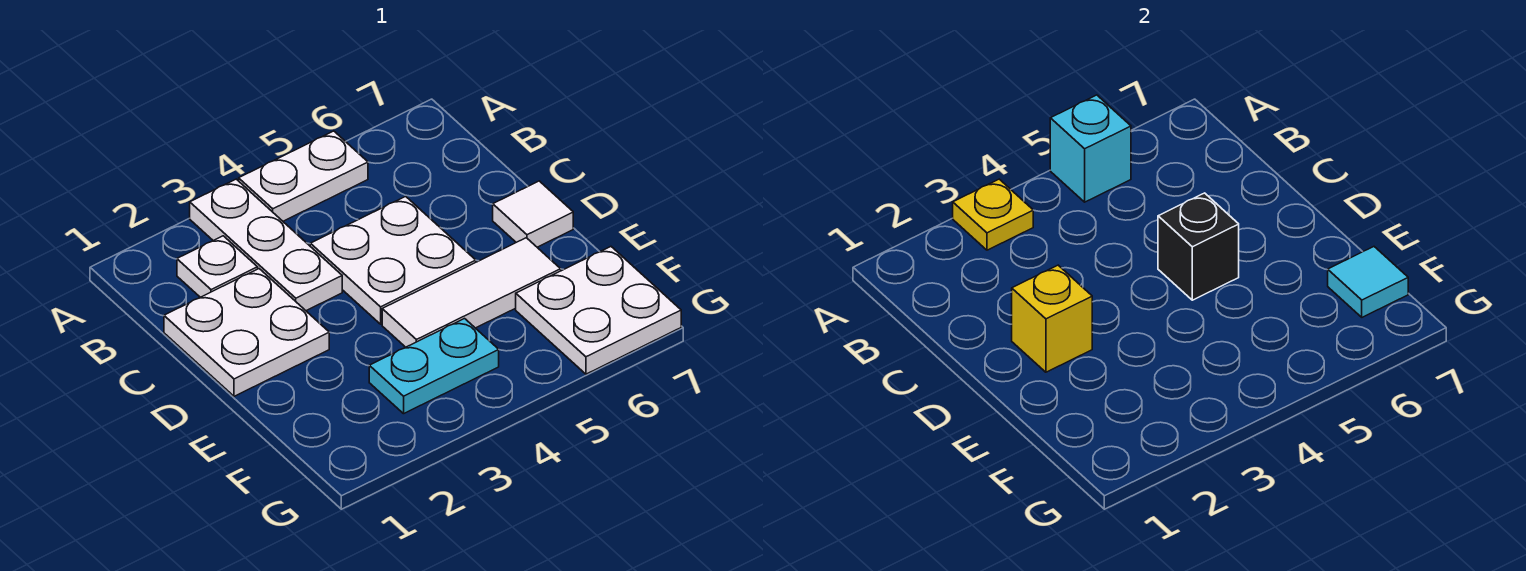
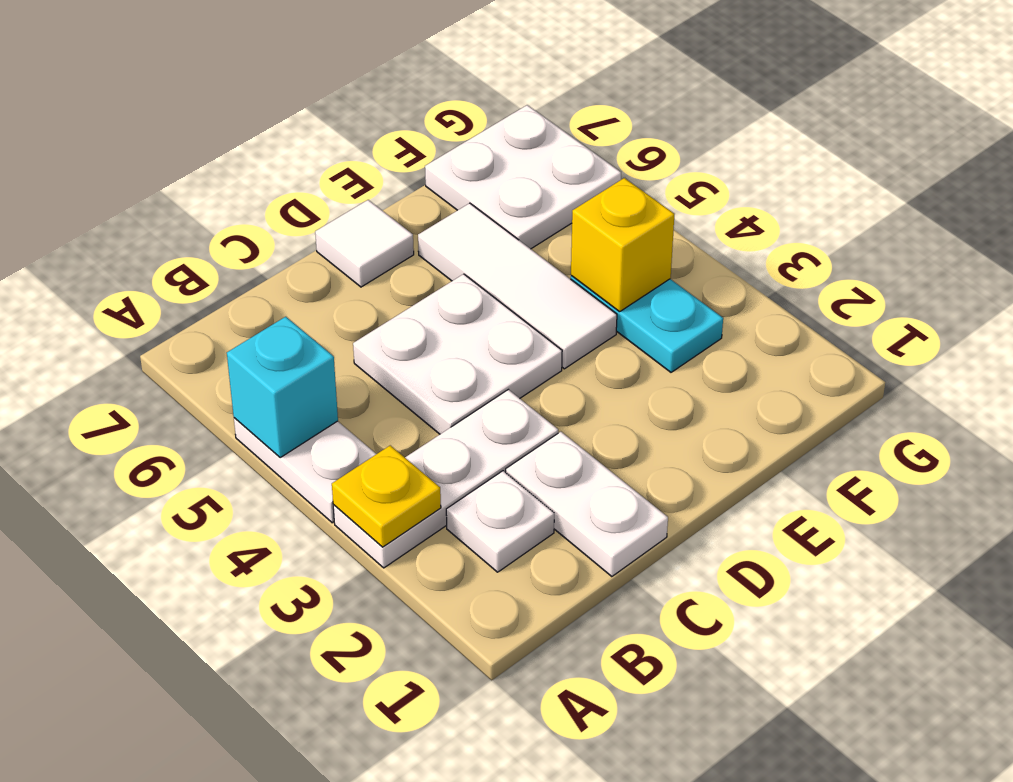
white plate C1:D2 level 1 -> white plate C1:C2 level 1
yellow brick D2 level 2 -> yellow brick F4 level 2
black brick D5 level 2 -> none
cyan tile F7 level 2 -> none

